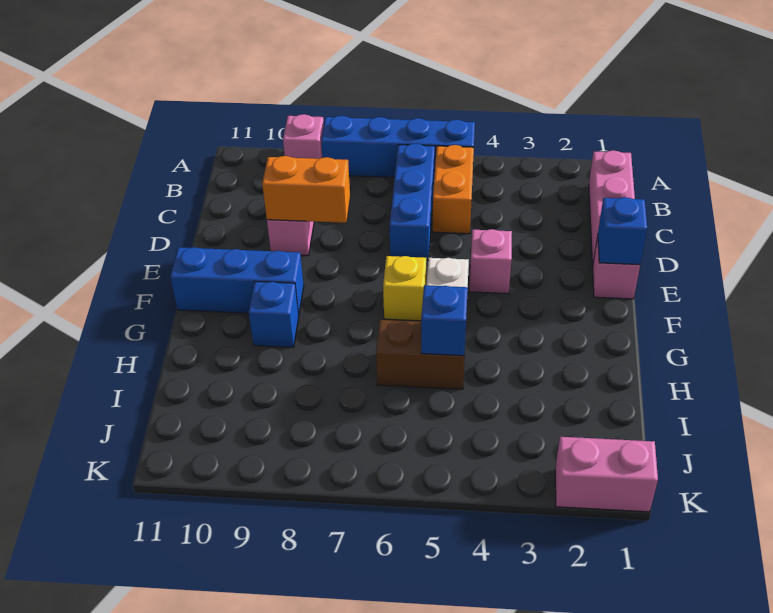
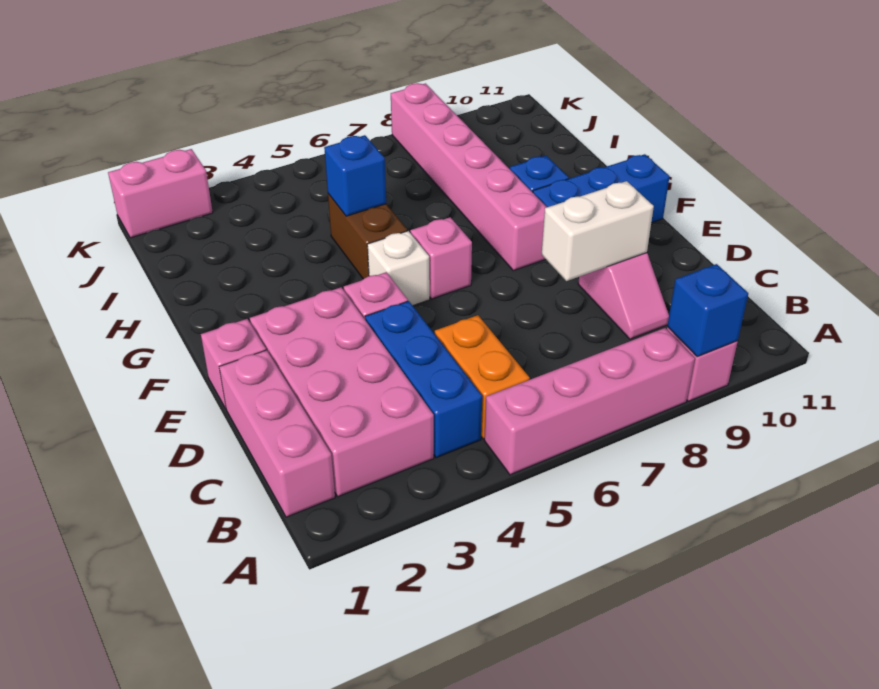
blue brick A5:A8 level 1 -> pink brick A5:A8 level 1
none -> pink brick B2:E3 level 1
blue brick B6:D6 level 1 -> blue brick B4:D4 level 1
orange brick D8:D9 level 2 -> white brick D8:D9 level 2
blue brick E1 level 2 -> blue brick A9 level 2
yellow brick F6 level 1 -> pink brick F6 level 1
none -> pink brick F8:K8 level 1
brown brick H5:H6 level 1 -> brown brick G5:H5 level 1

